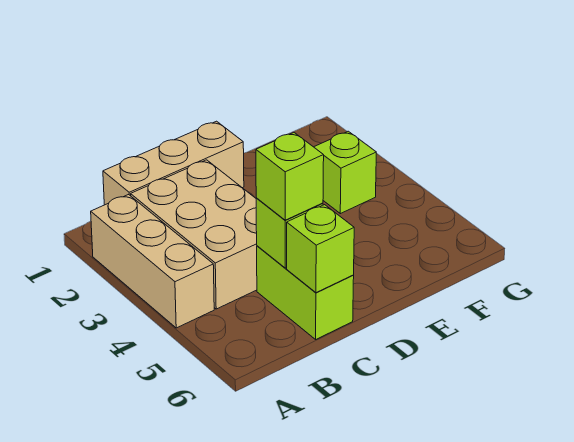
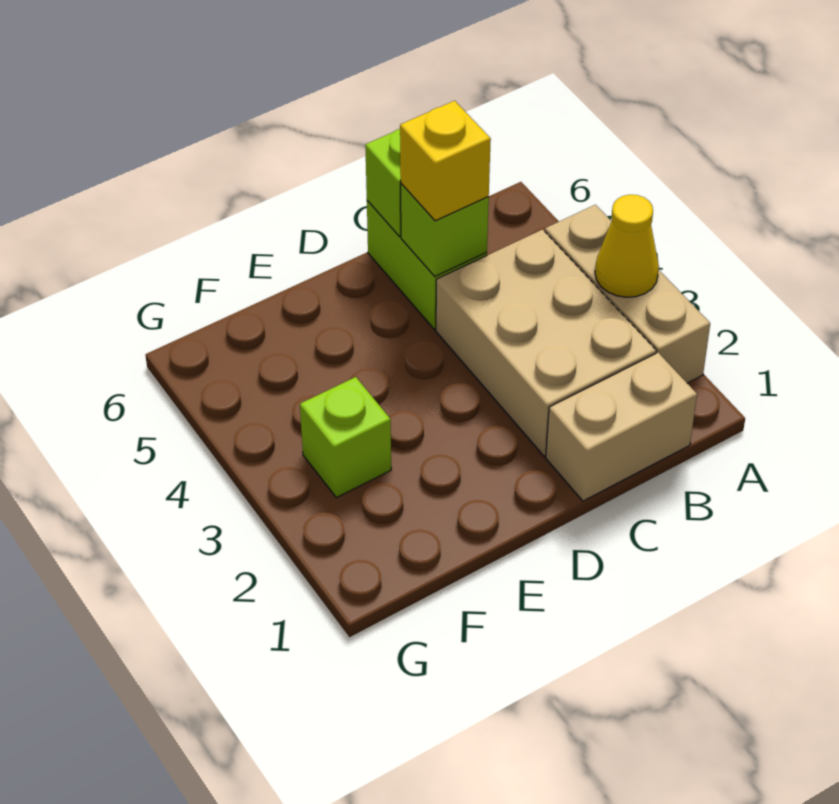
none -> yellow cone A3 level 2
tan brick B1:D1 level 1 -> tan brick B1:C1 level 1
lime brick C5 level 3 -> yellow brick C5 level 3

